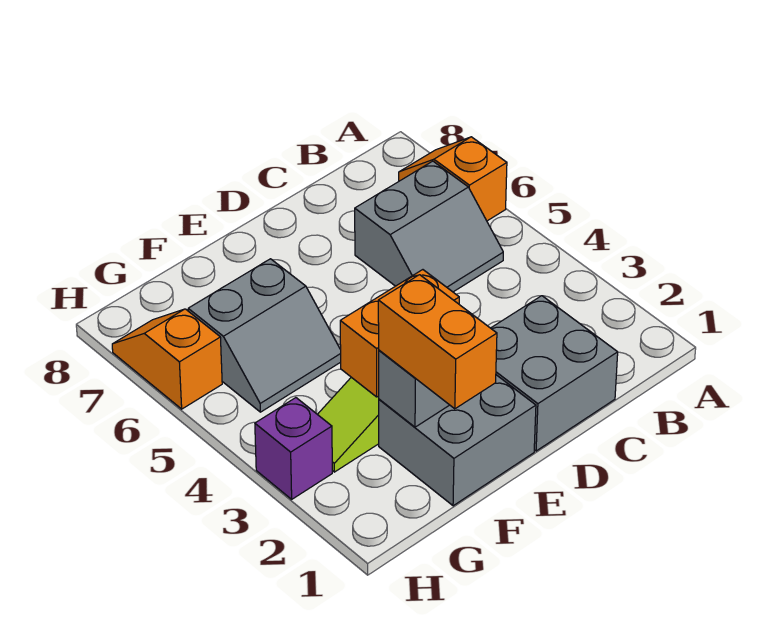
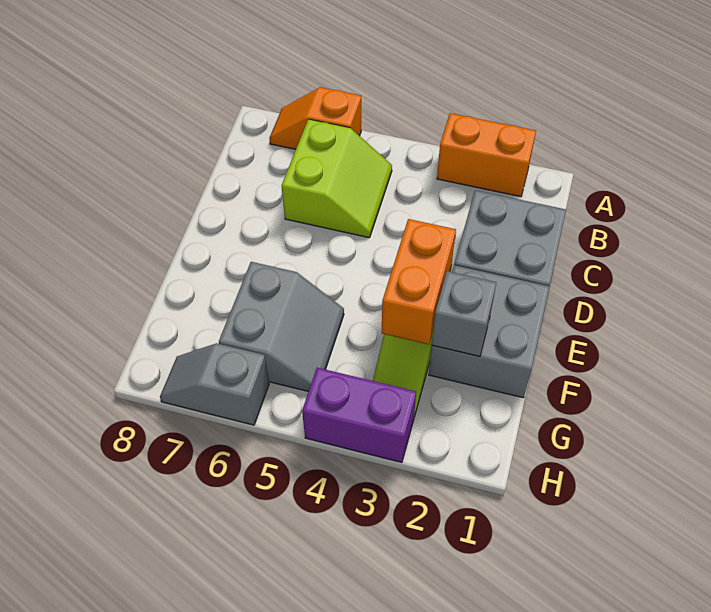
grey slope B5:C6 level 1 top 6 -> lime slope B5:C6 level 1 top 6
orange brick F1:F2 level 3 -> orange brick A2:A3 level 1
purple brick H3 level 1 -> purple brick H3:H4 level 1
orange slope H6:H7 level 1 top 6 -> grey slope H6:H7 level 1 top 6

